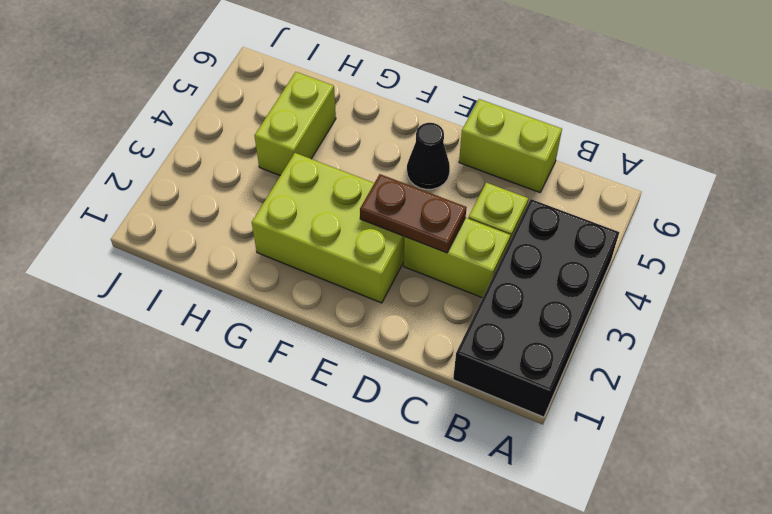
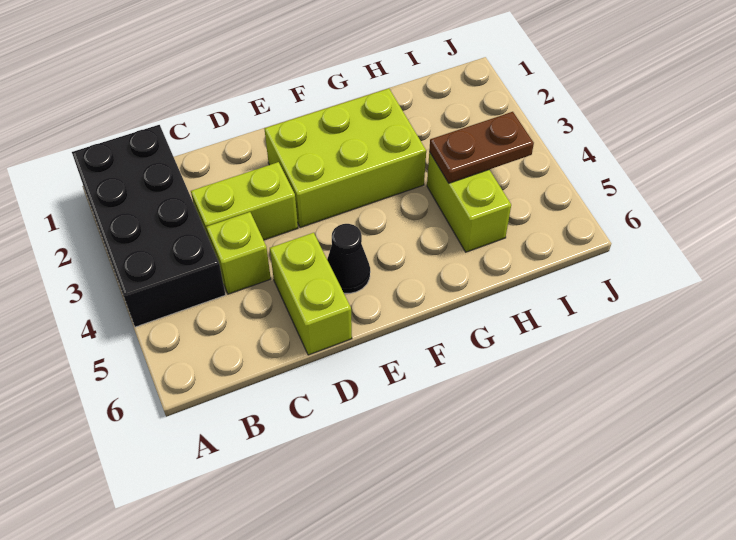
lime brick C6:D6 level 1 -> lime brick D5:D6 level 1
brown plate D3:E3 level 2 -> brown plate H4:I4 level 2

